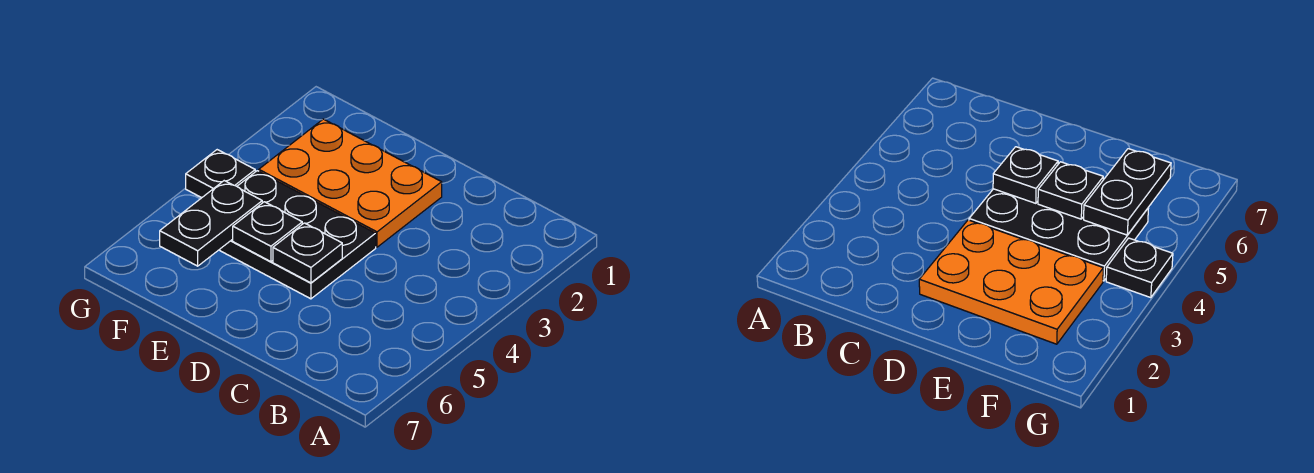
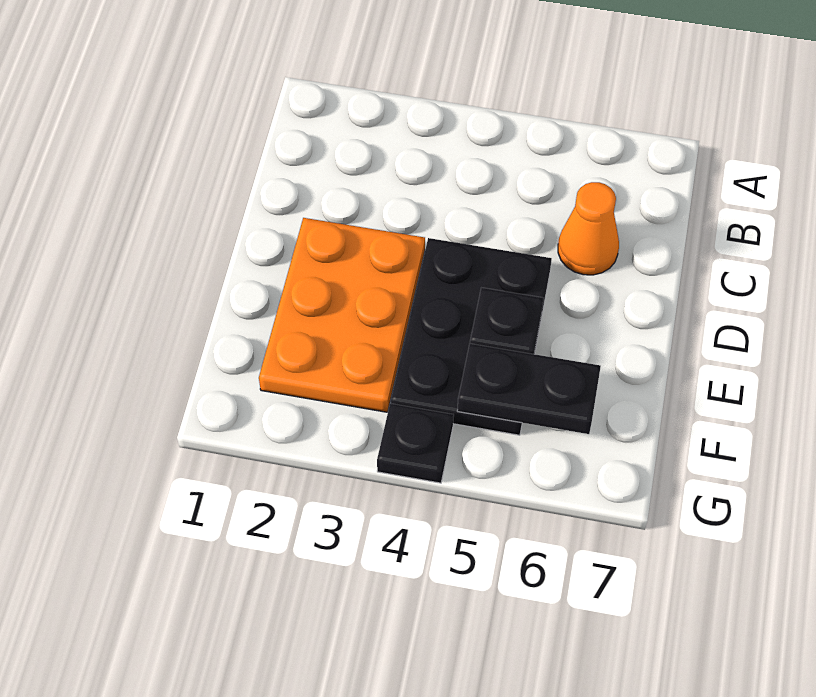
none -> orange cone C6 level 1
black plate D5 level 2 -> none

